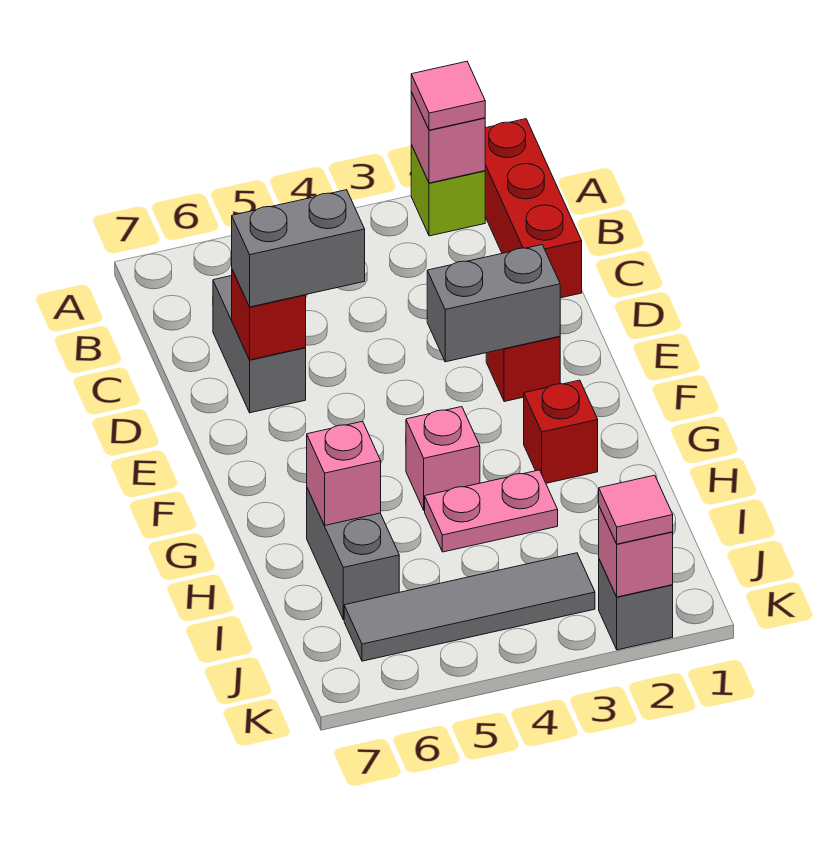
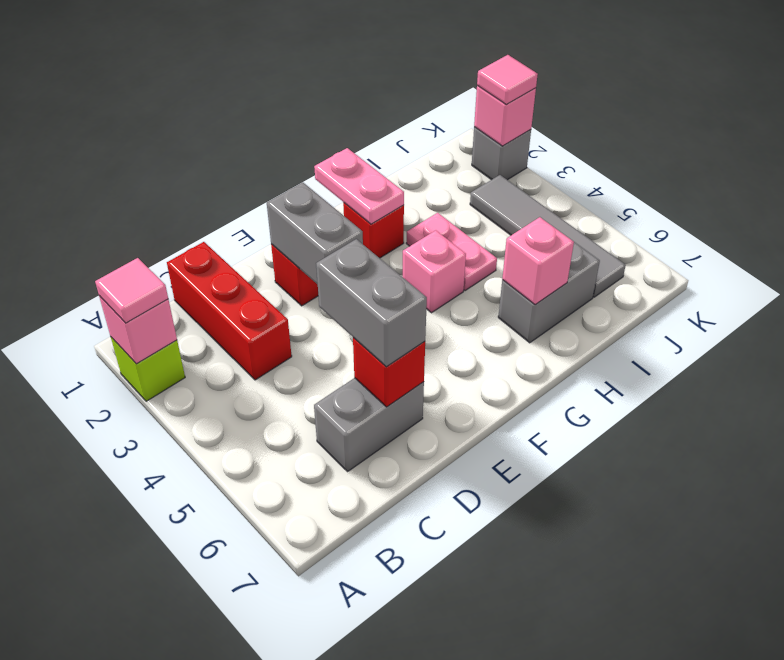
red brick A1:C1 level 1 -> red brick C1:C3 level 1
none -> pink plate G1:G2 level 2

